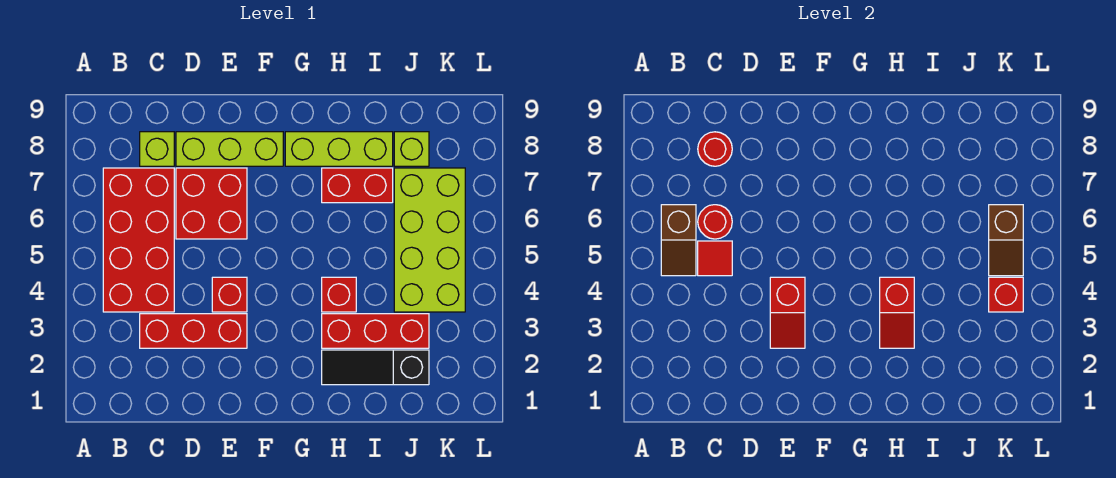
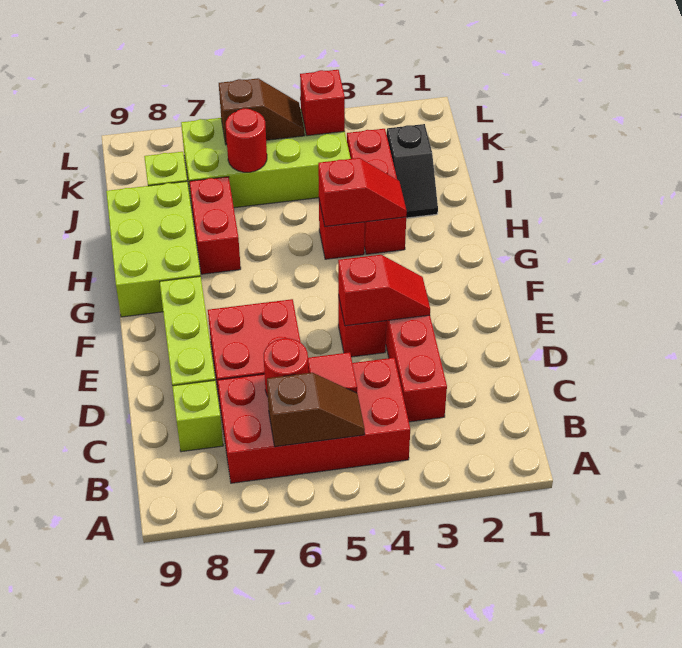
red round brick C8 level 2 -> red round brick J6 level 2
lime brick G8:I8 level 1 -> lime brick G8:I9 level 1
black slope H2:J2 level 1 top J -> black slope I2:J2 level 1 top J

